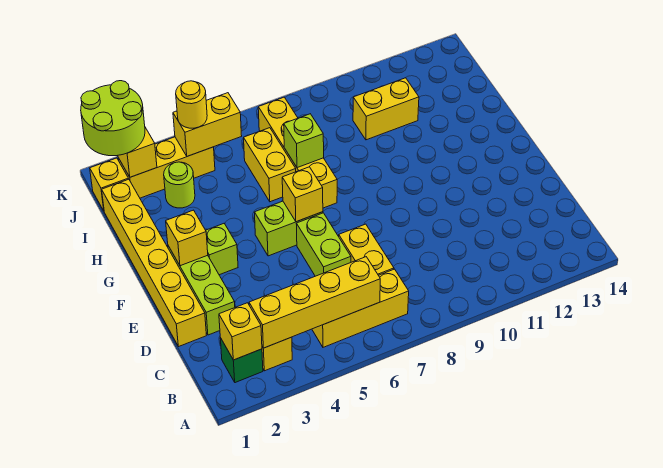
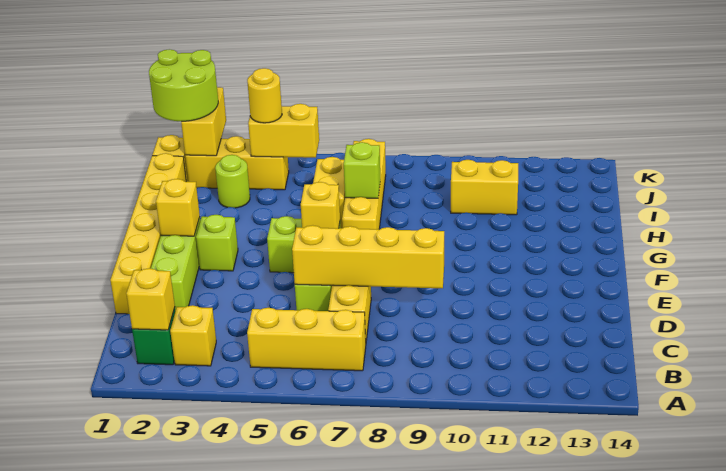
yellow brick B3:B6 level 2 -> yellow brick D6:D9 level 2

